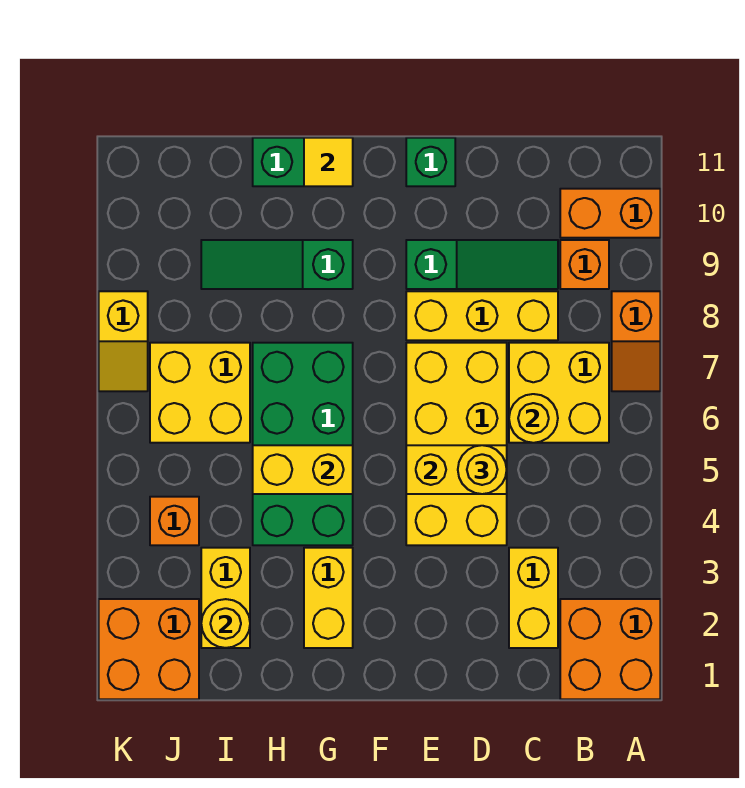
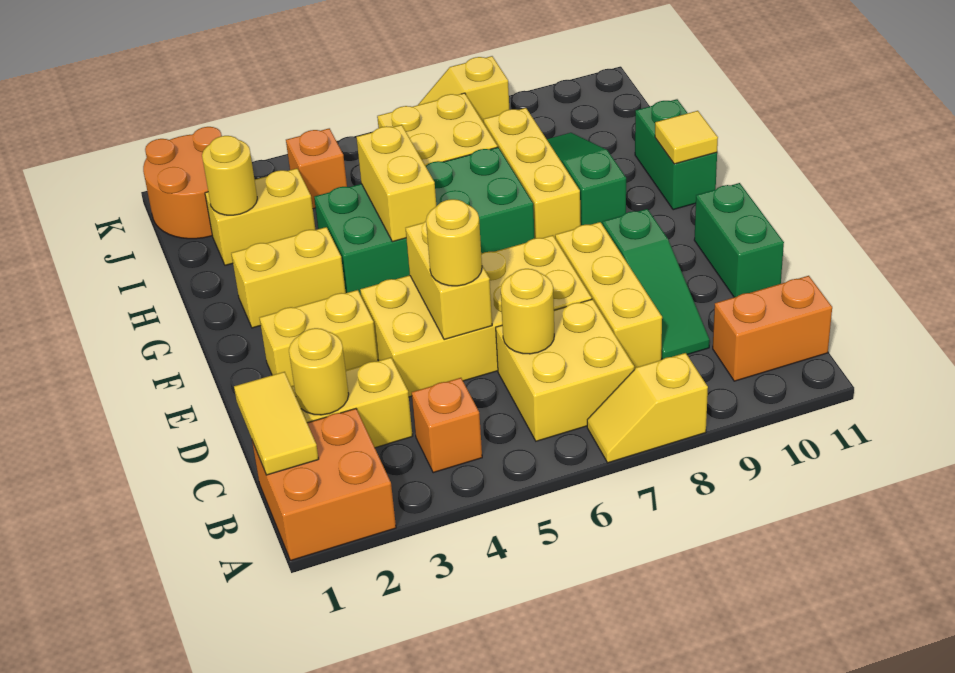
orange slope A7:A8 level 1 top 8 -> yellow slope A7:A8 level 1 top 8
orange brick A10:B10 level 1 -> orange brick B10:B11 level 1
none -> yellow tile B1:C1 level 2
orange brick B9 level 1 -> orange brick B4 level 1
none -> yellow round brick C2 level 2
none -> yellow brick E2:E3 level 1
green brick E11 level 1 -> green brick D11:E11 level 1
none -> yellow brick G8:I8 level 1
orange brick J1:K2 level 1 -> orange round brick J1:K2 level 1

